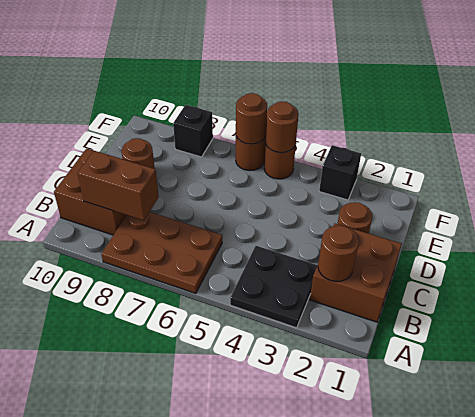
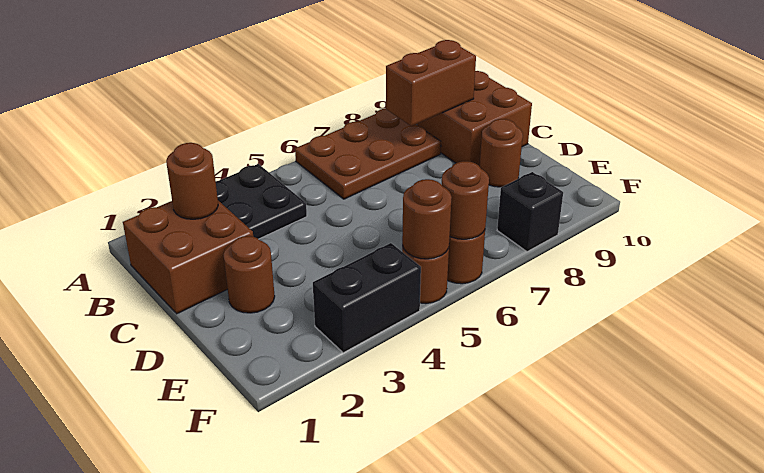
black brick F3 level 1 -> black brick F3:F4 level 1

